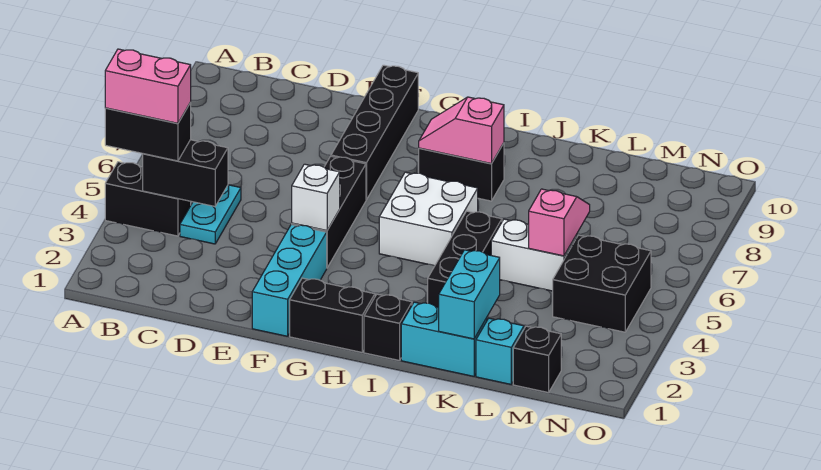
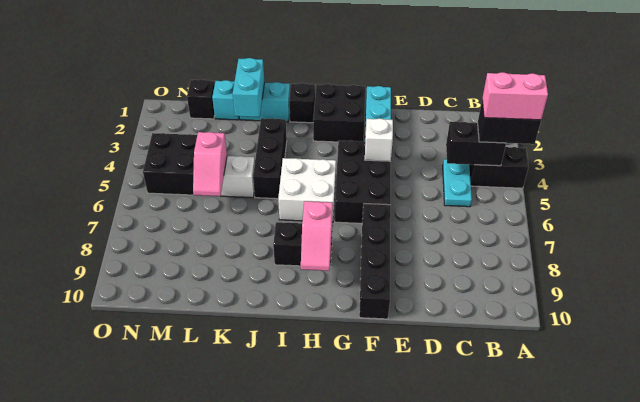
black brick F4:F6 level 1 -> black brick F4:G6 level 1
black brick G1:H1 level 1 -> black brick G1:H2 level 1
pink slope H8:I8 level 2 top I -> pink slope H8:H9 level 2 top 8

